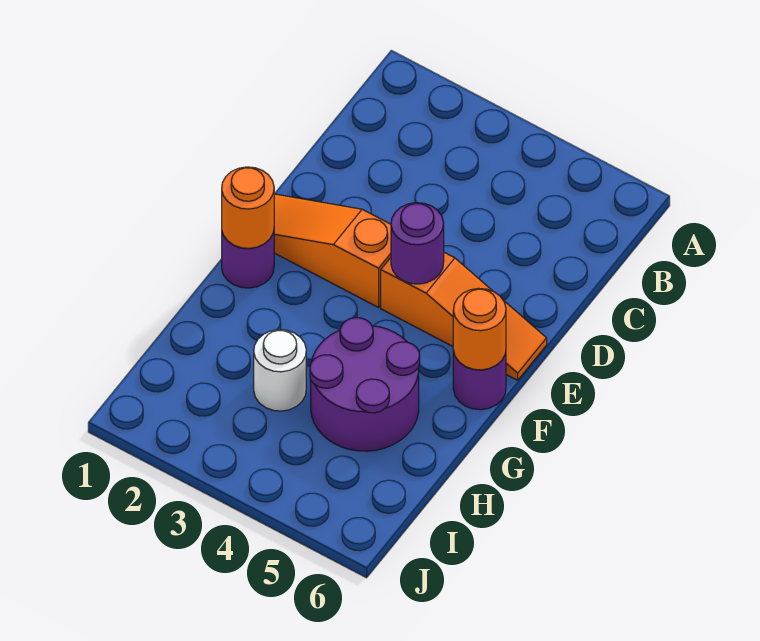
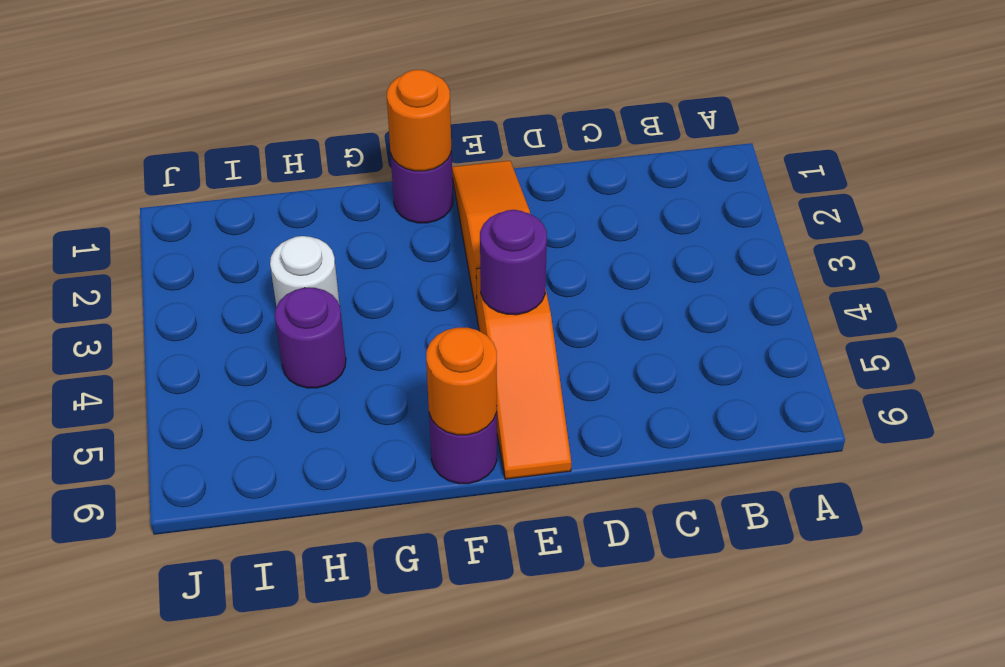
purple round brick G4:H5 level 1 -> purple round brick H4 level 1

